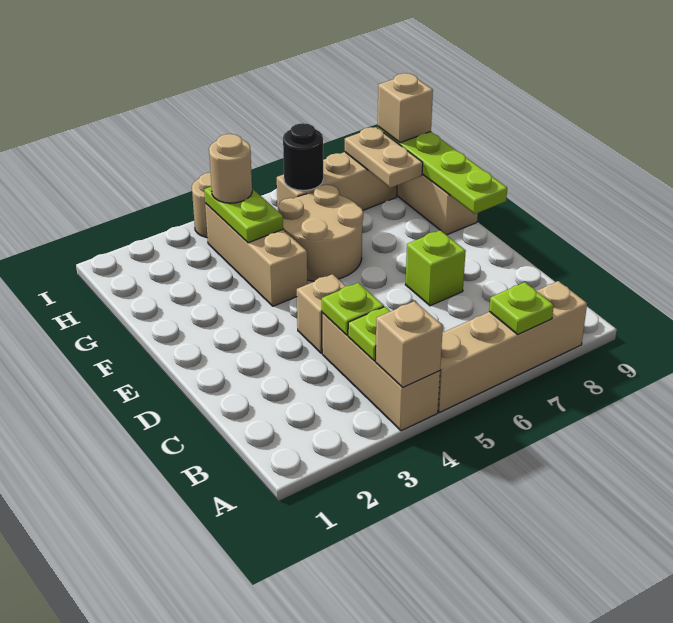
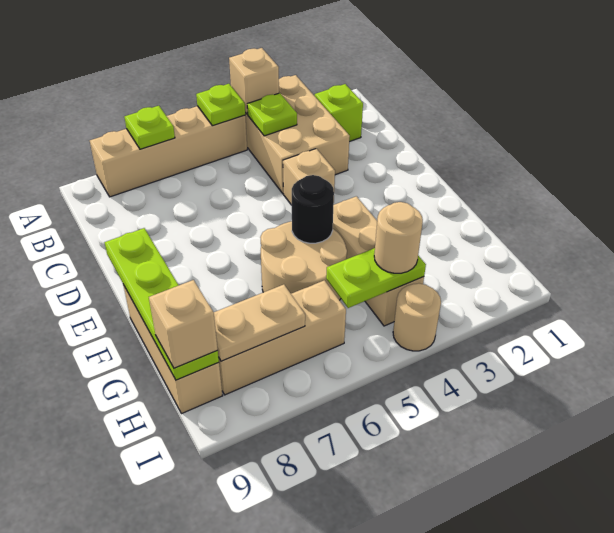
tan brick A4:C4 level 1 -> tan brick A3:C4 level 1
lime plate C4 level 2 -> lime plate A5 level 2
lime brick D7 level 1 -> lime brick B2 level 1
lime plate G4:H4 level 2 -> lime plate H4:H5 level 2
tan plate G8:H8 level 2 -> tan plate H7:H8 level 2
black round brick H6 level 2 -> black round brick F5 level 2

